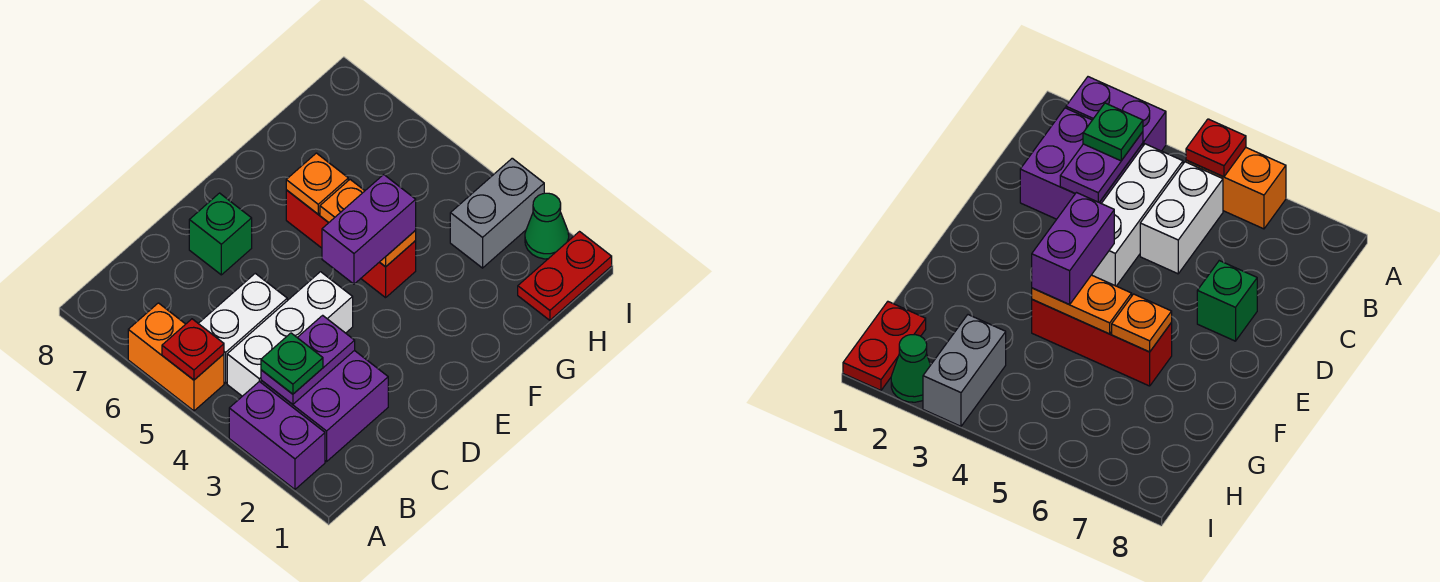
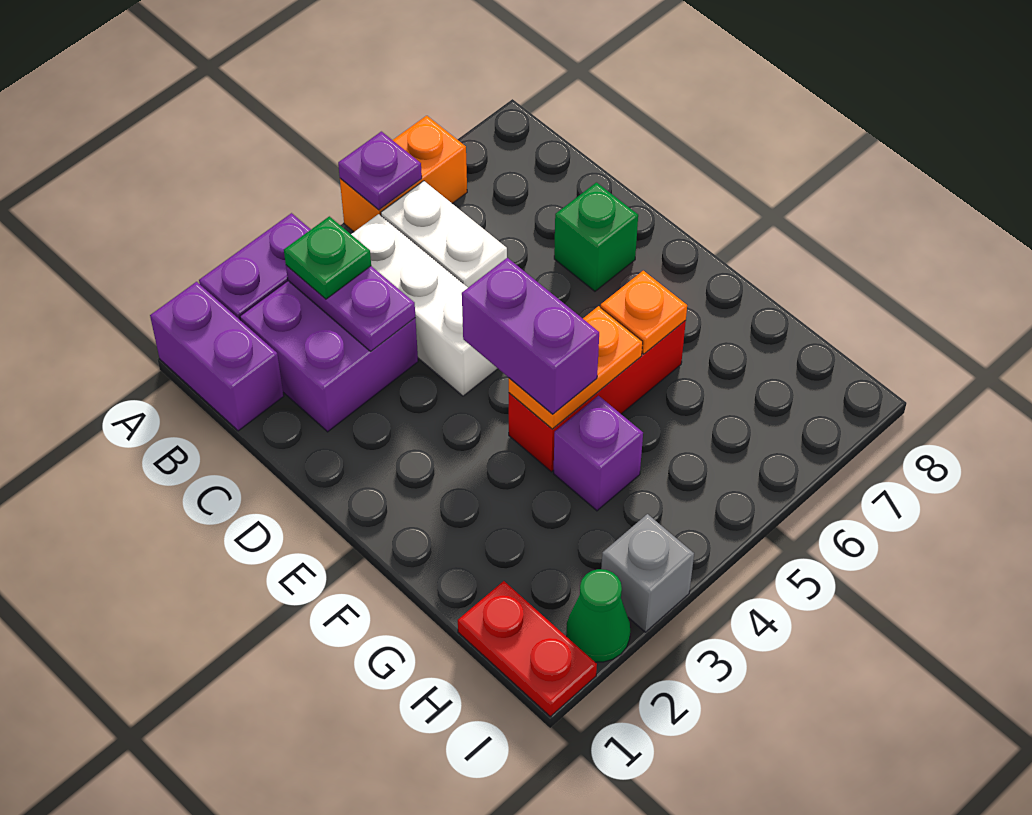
none -> purple brick A1:B1 level 1
red plate A5 level 2 -> purple plate A5 level 2
none -> purple brick G4 level 1
grey brick H3:I3 level 1 -> grey brick I3 level 1

